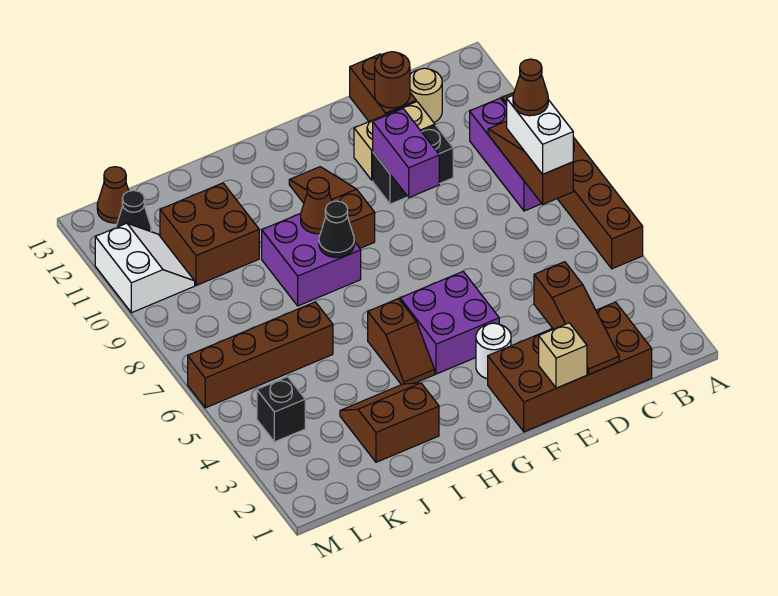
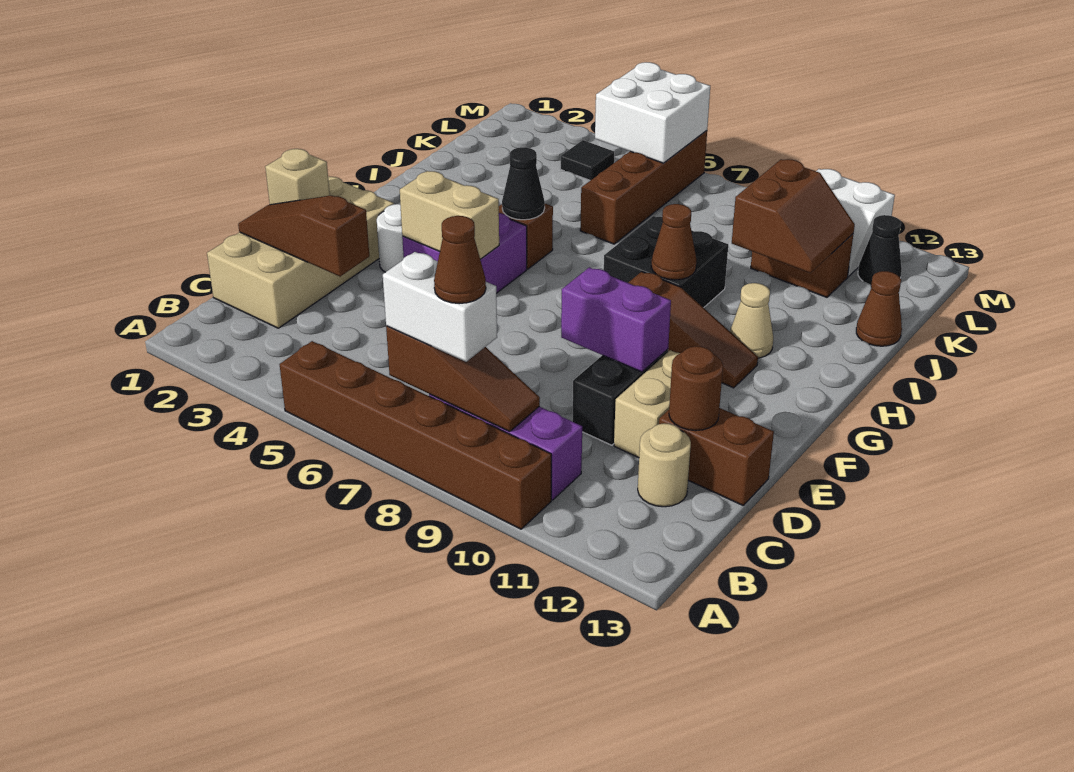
brown brick C1:F2 level 1 -> tan brick C1:F2 level 1
none -> tan brick F4:F5 level 2
purple brick H8:I9 level 1 -> black brick H8:I9 level 1
black cone H8 level 2 -> black cone H5 level 2
none -> tan cone H11 level 1
brown slope I2:J3 level 1 top 2 -> brown slope J10:K11 level 2 top 10
brown brick J10:K11 level 1 -> brown brick K10:K11 level 1
black brick L4 level 1 -> black tile L4 level 1
none -> white brick L5:M6 level 2
brown cone L13 level 1 -> brown cone J13 level 1

